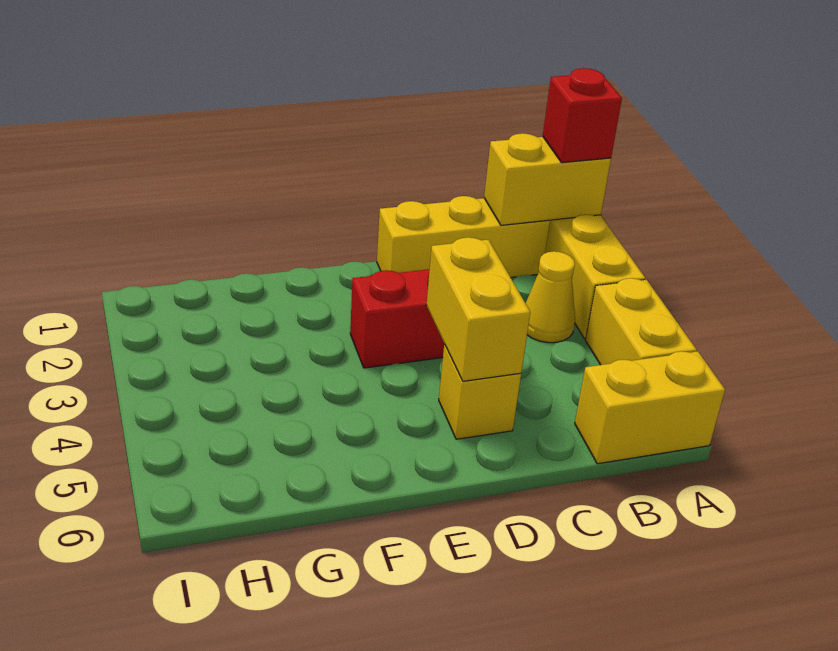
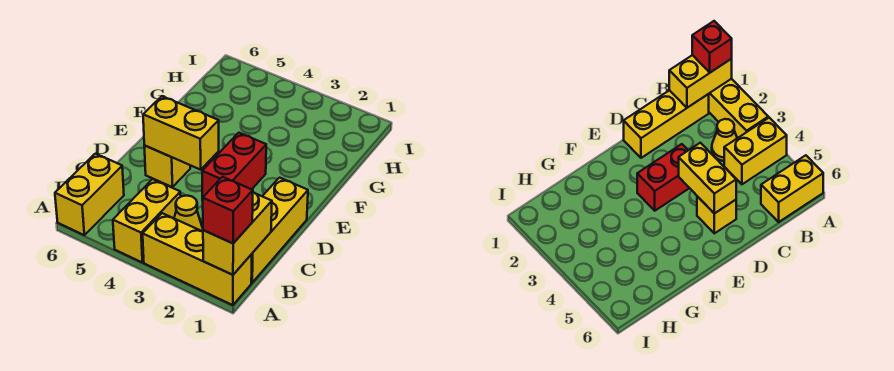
yellow brick A4:A5 level 1 -> yellow brick A4:B4 level 1

